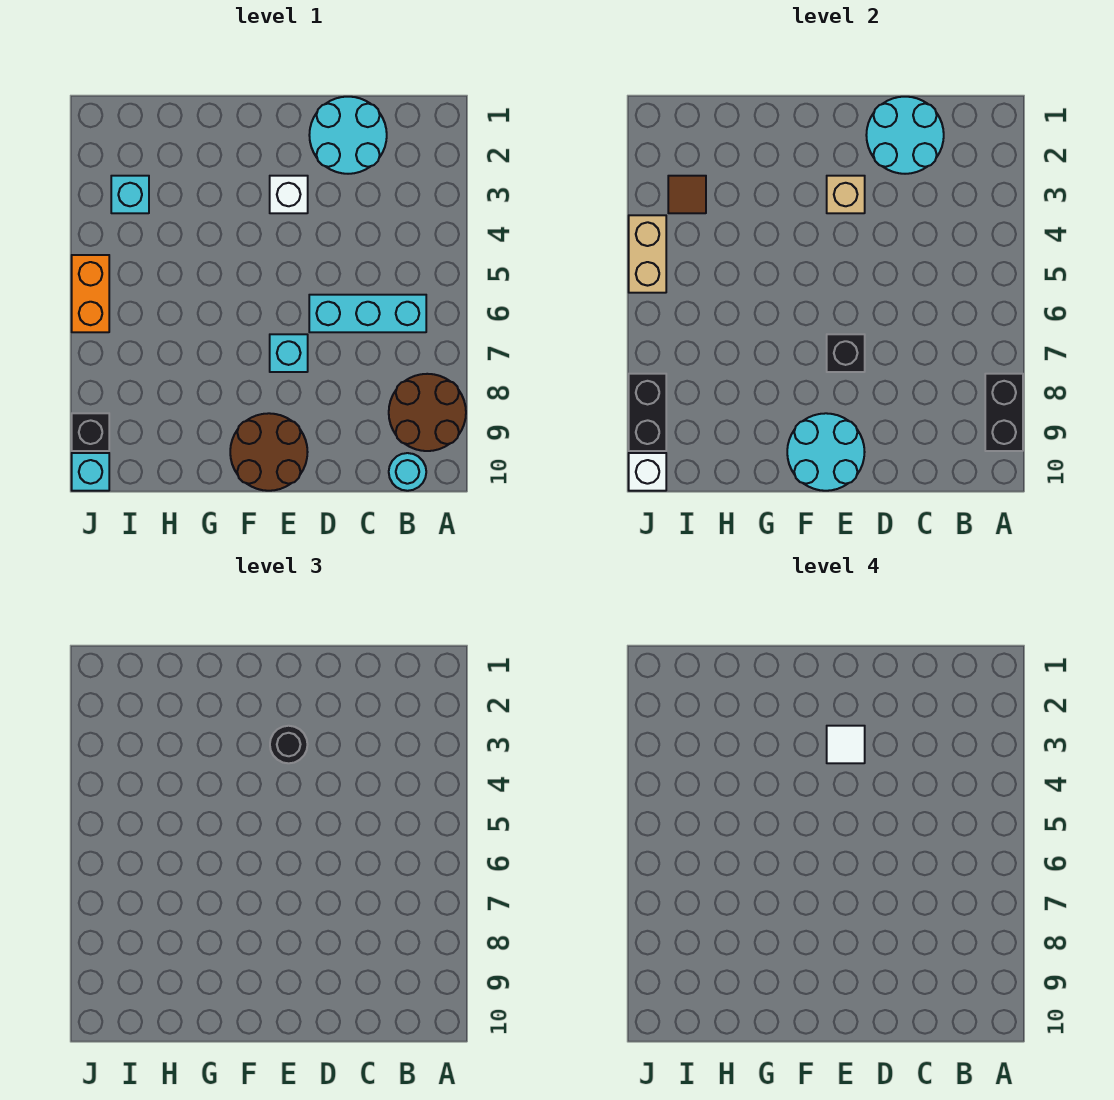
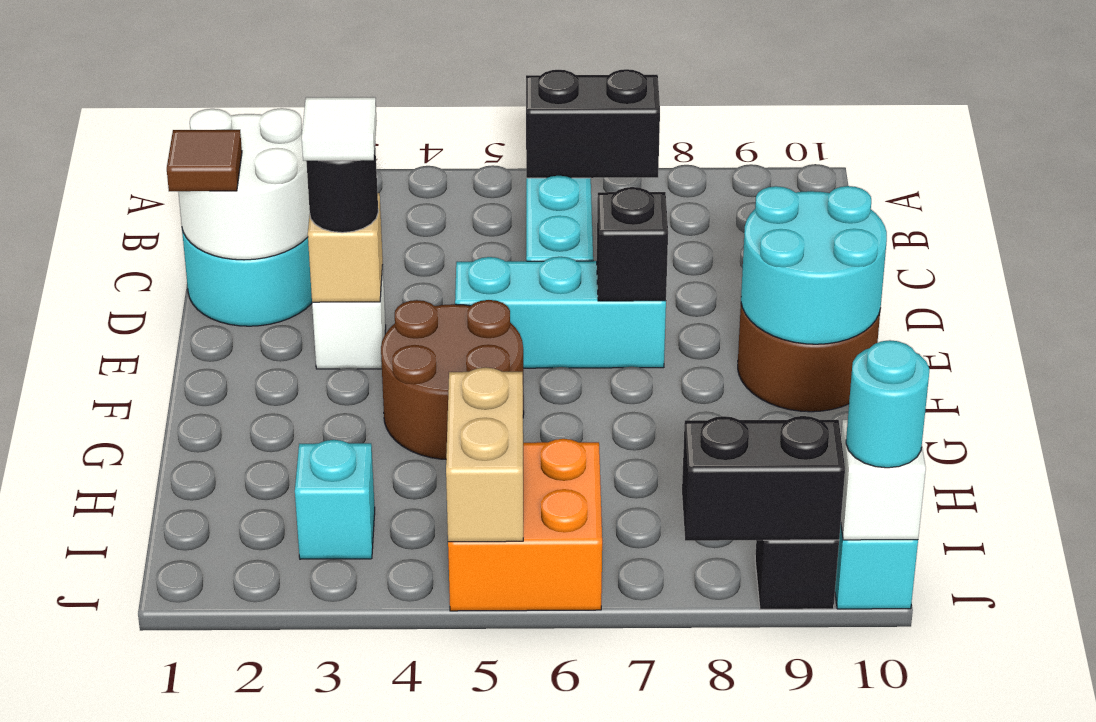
brown round brick A8:B9 level 1 -> brown round brick F4:G5 level 1
black brick A8:A9 level 2 -> black brick B6:B7 level 2
cyan round brick B10 level 1 -> cyan round brick J10 level 3
cyan round brick C1:D2 level 2 -> white round brick C1:D2 level 2
cyan brick E7 level 1 -> cyan brick E5:E7 level 1
brown tile I3 level 2 -> brown tile D1 level 3
tan brick J4:J5 level 2 -> tan brick I5:J5 level 2
orange brick J5:J6 level 1 -> orange brick I5:J6 level 1

